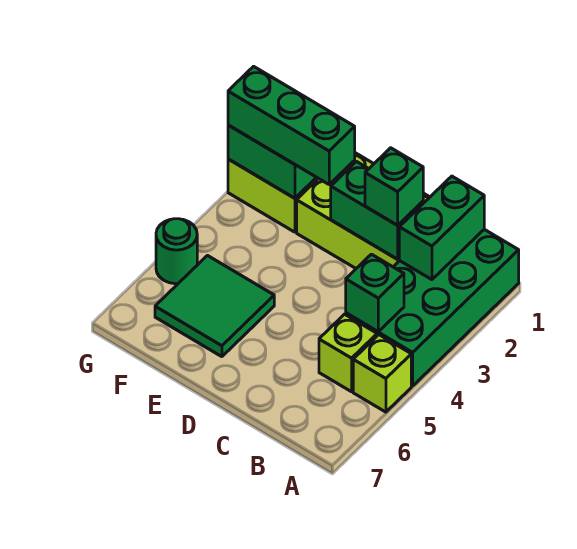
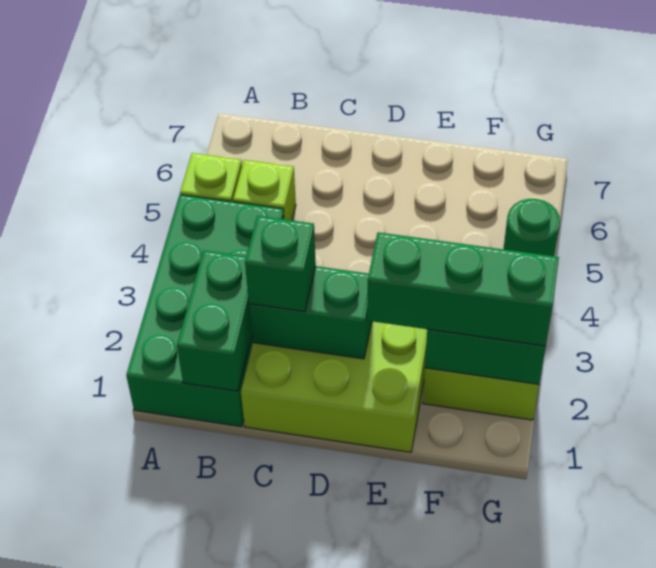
green brick B4 level 2 -> none
green tile E5:F6 level 1 -> none

